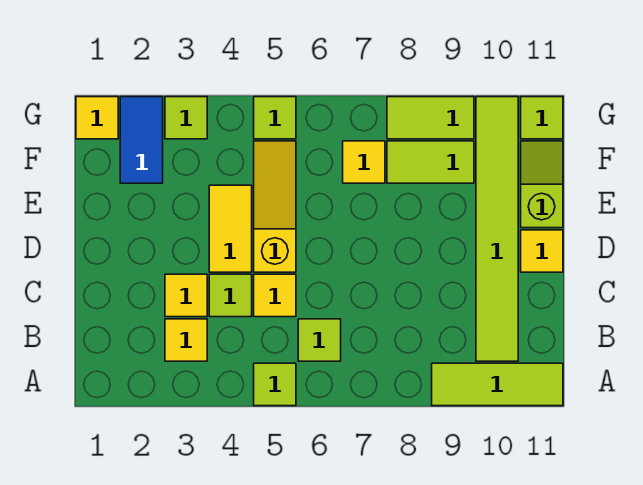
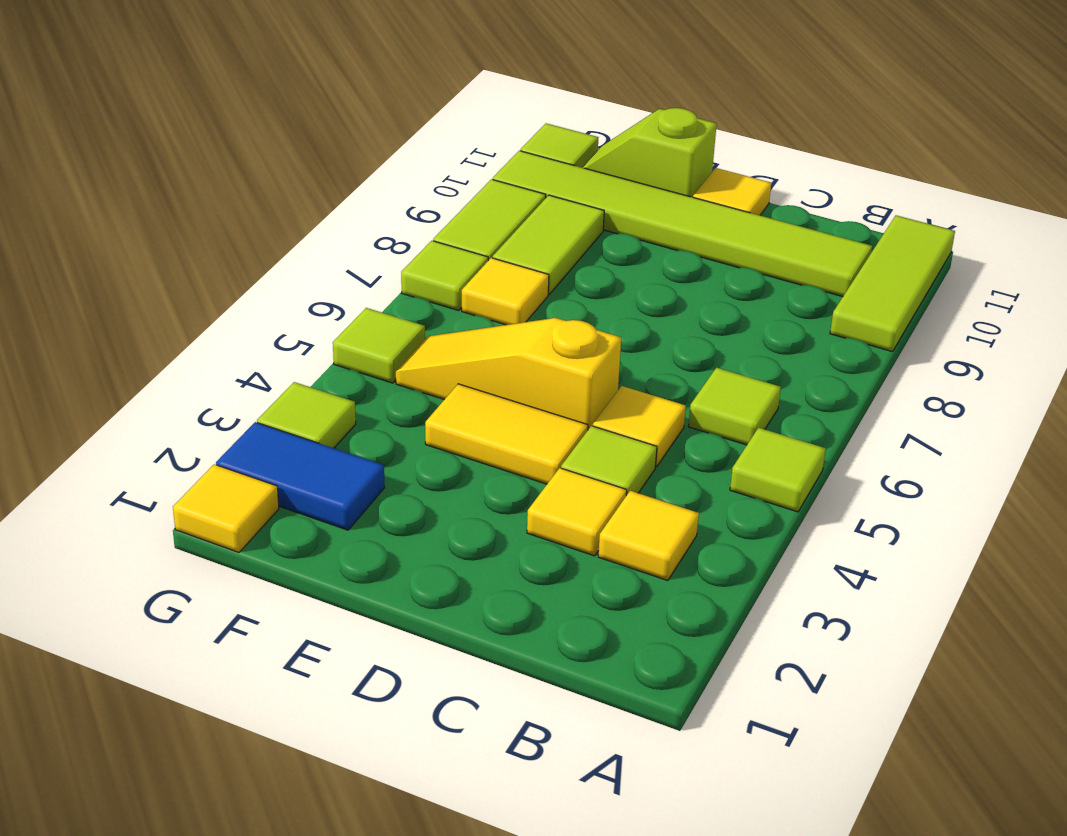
none -> lime tile G7 level 1

